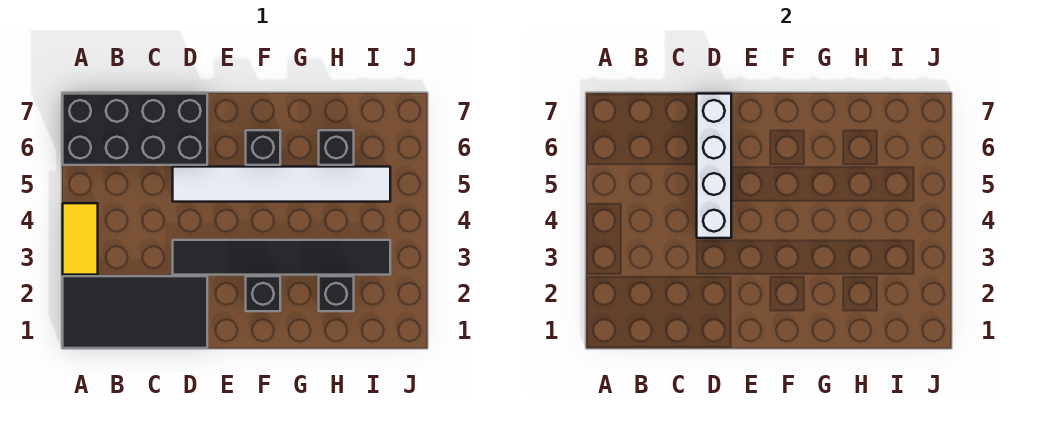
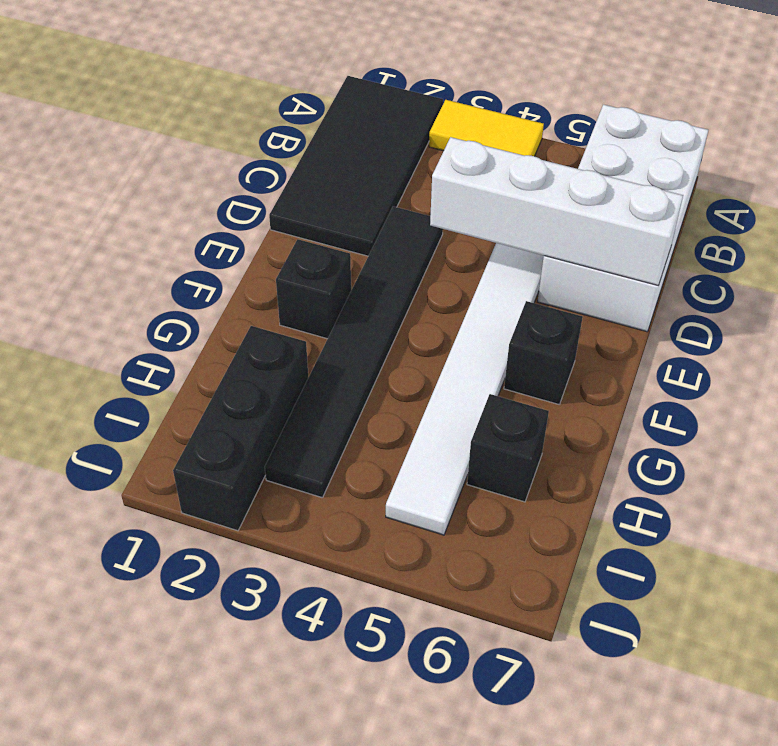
black brick A6:D7 level 1 -> white brick A6:D7 level 1
black brick H2 level 1 -> black brick H2:J2 level 1

